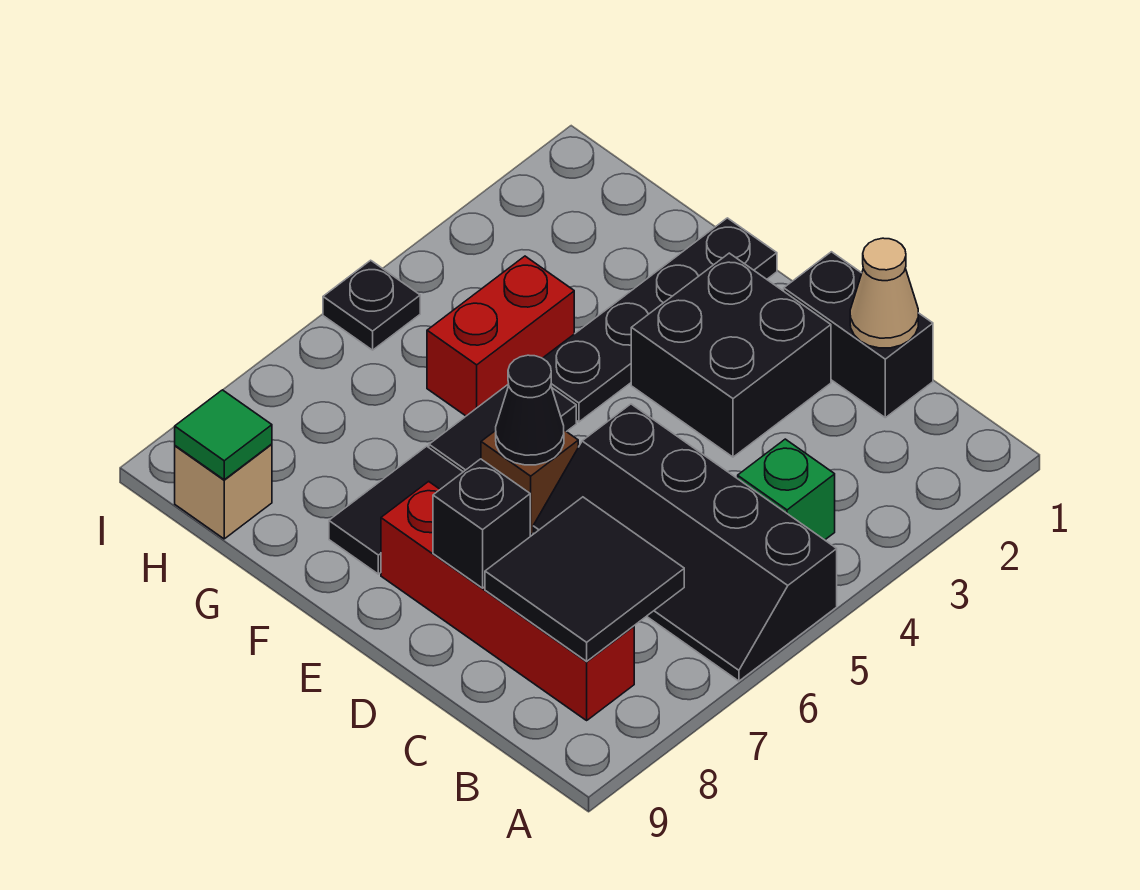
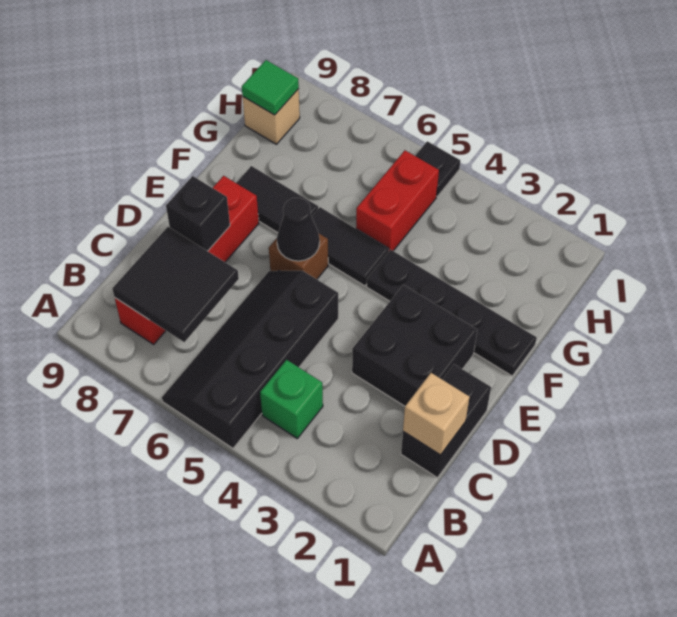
tan cone C1 level 2 -> tan brick C1 level 2
red brick G4:G5 level 1 -> red brick G5:H5 level 1

